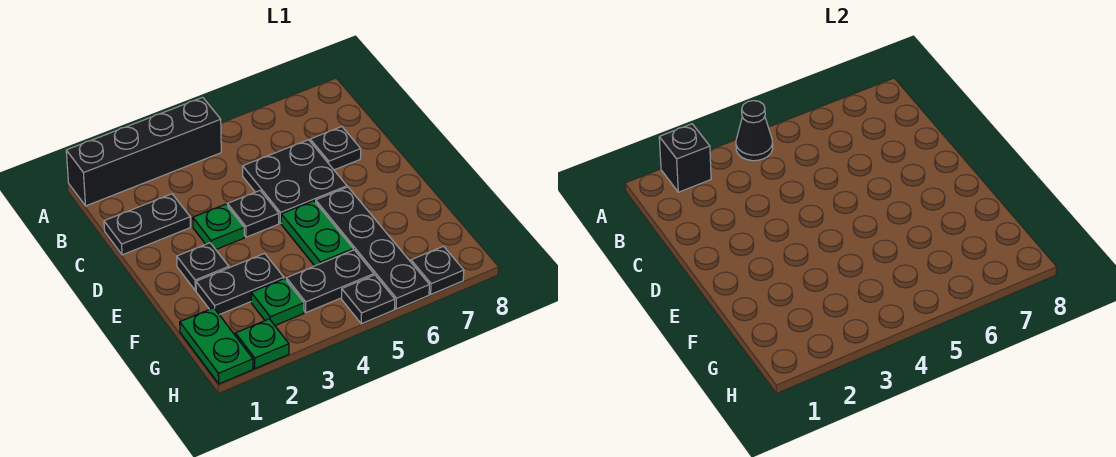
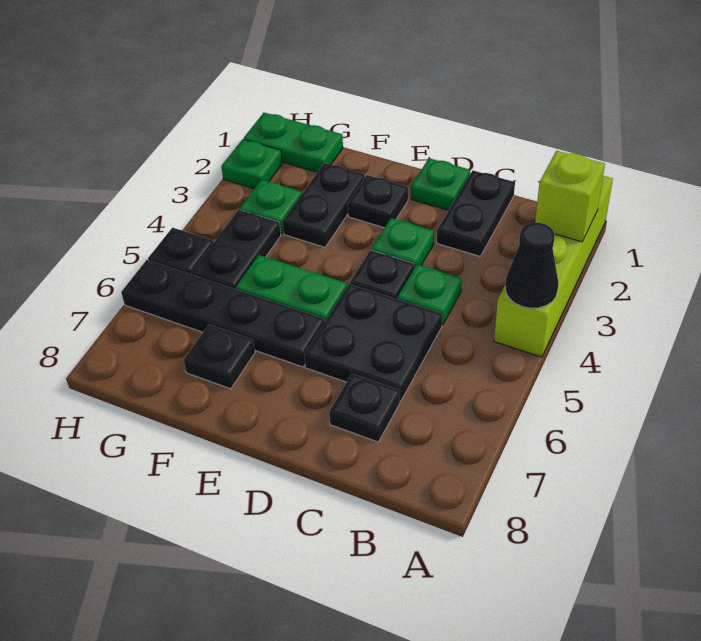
black brick A1:A4 level 1 -> lime brick A1:A4 level 1
black brick A2 level 2 -> lime brick A2 level 2
none -> green plate C4 level 1
none -> green plate D1 level 1
black plate H7 level 1 -> black plate F7 level 1

